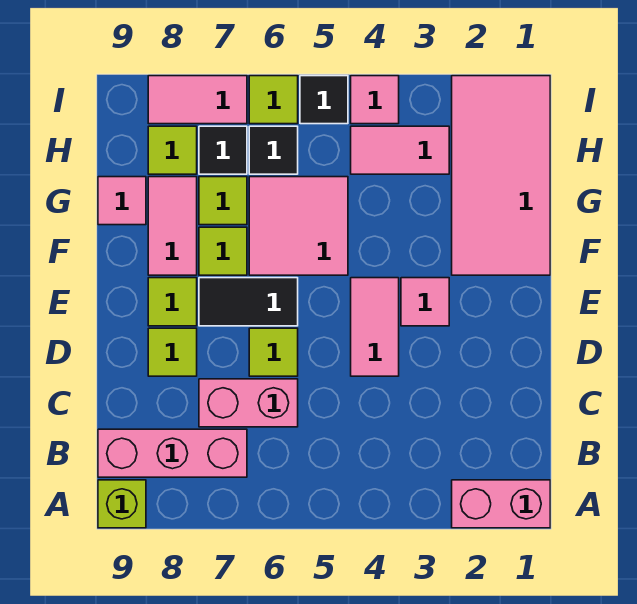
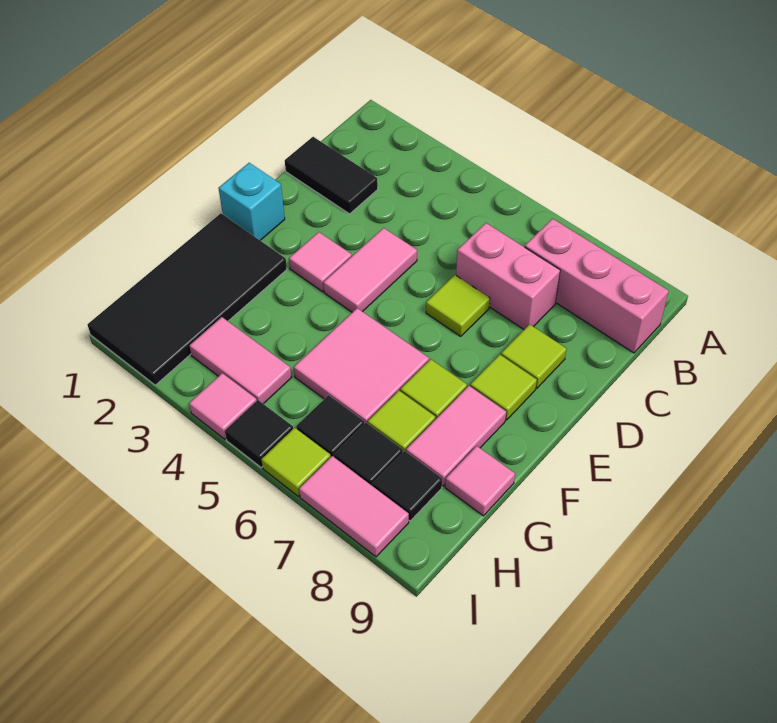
pink brick A1:A2 level 1 -> none
lime brick A9 level 1 -> none
none -> cyan brick E1 level 1
black tile E6:E7 level 1 -> black tile C1:C2 level 1
pink tile F1:I2 level 1 -> black tile F1:I2 level 1
lime tile H8 level 1 -> black tile H8 level 1

